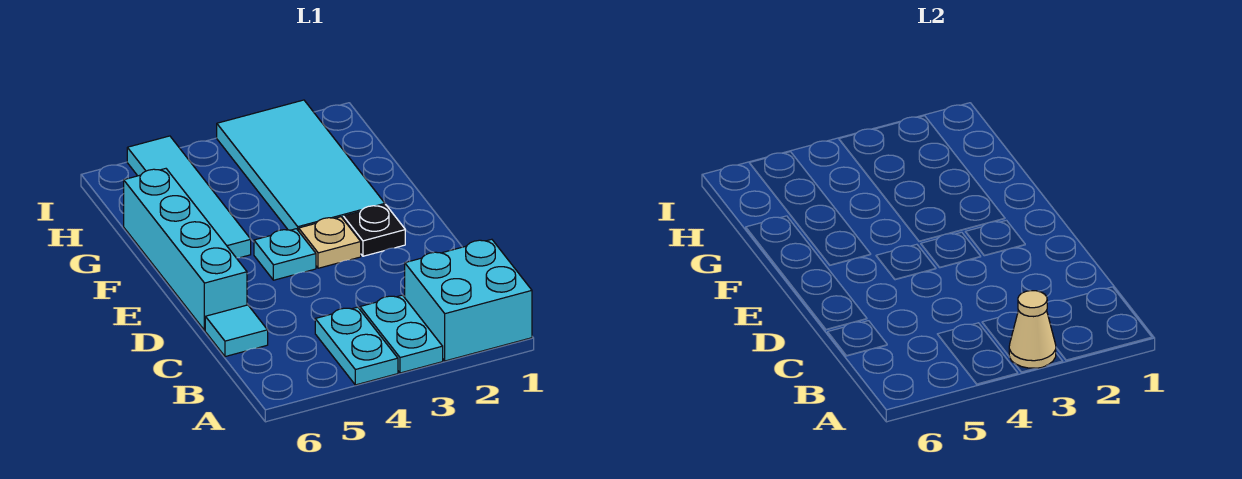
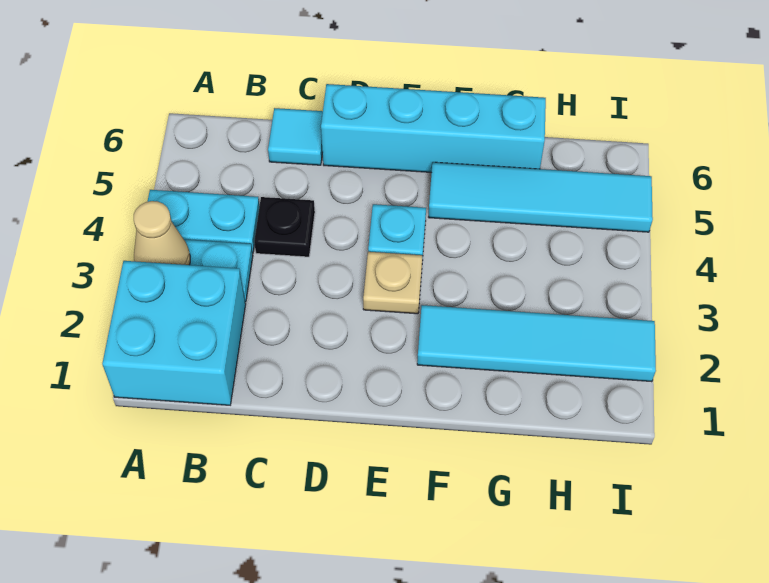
black plate E2 level 1 -> black plate C4 level 1
cyan tile F2:I3 level 1 -> cyan tile F2:I2 level 1

